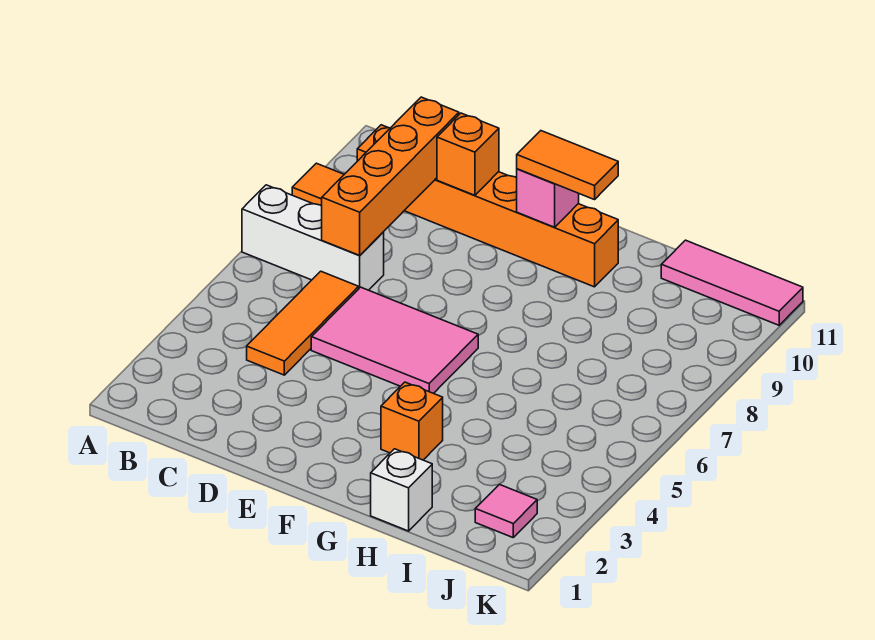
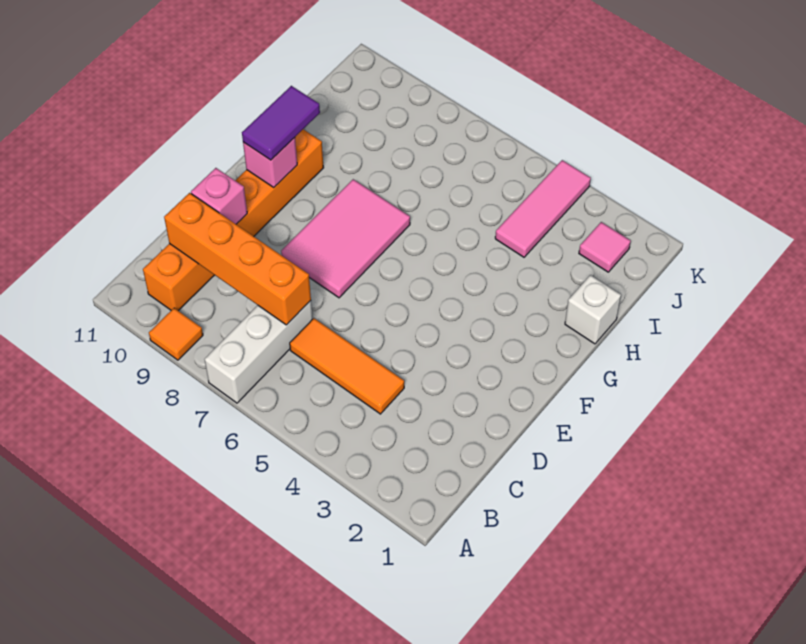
pink tile D5:F6 level 1 -> pink tile E7:G8 level 1
orange brick D10 level 2 -> pink brick D10 level 2
orange tile F10:G10 level 3 -> purple tile F10:G10 level 3
orange brick G3 level 1 -> none
pink tile I11:K11 level 1 -> pink tile I4:K4 level 1

